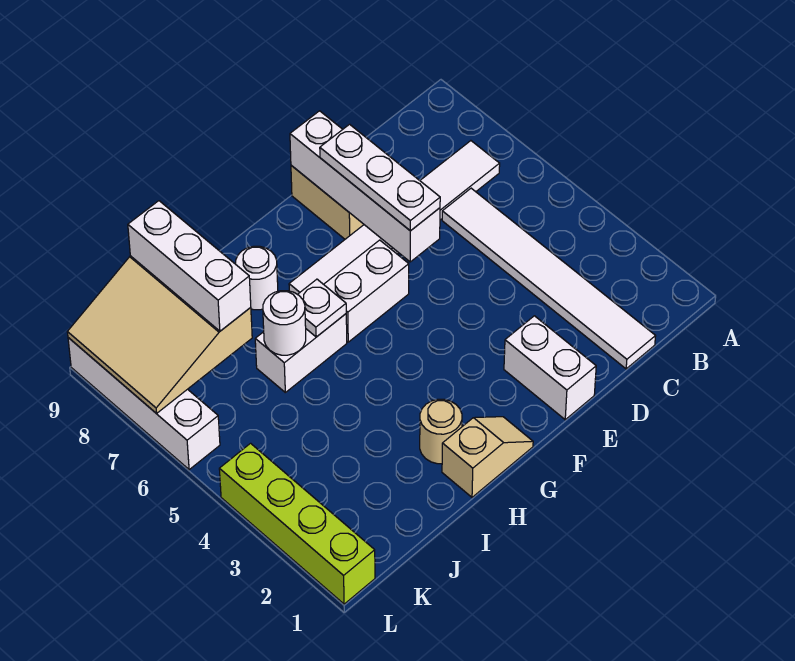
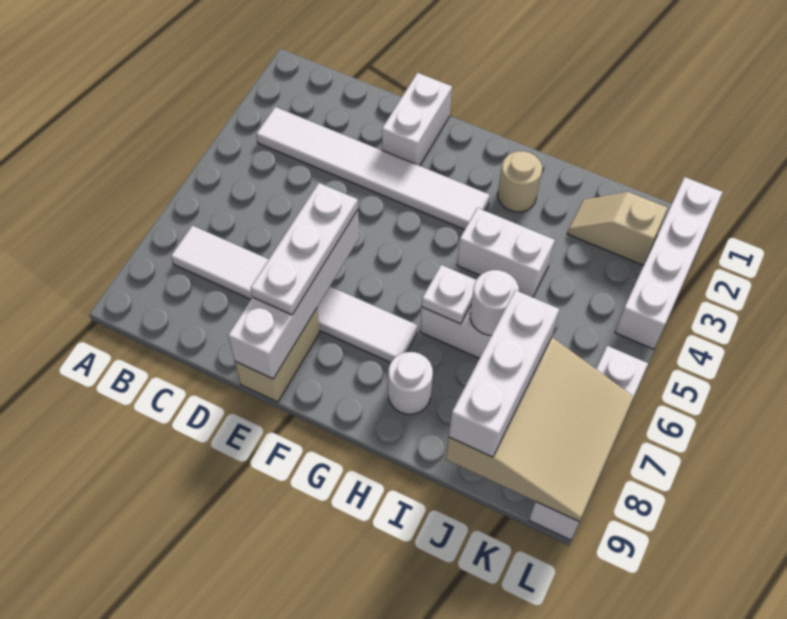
white tile C1:C6 level 1 -> white tile B3:G3 level 1
white brick F6:G6 level 1 -> white brick H4:I4 level 1
tan slope G1:H1 level 1 top H -> tan slope J2:K2 level 1 top K
lime brick L1:L4 level 1 -> white brick L1:L4 level 1

